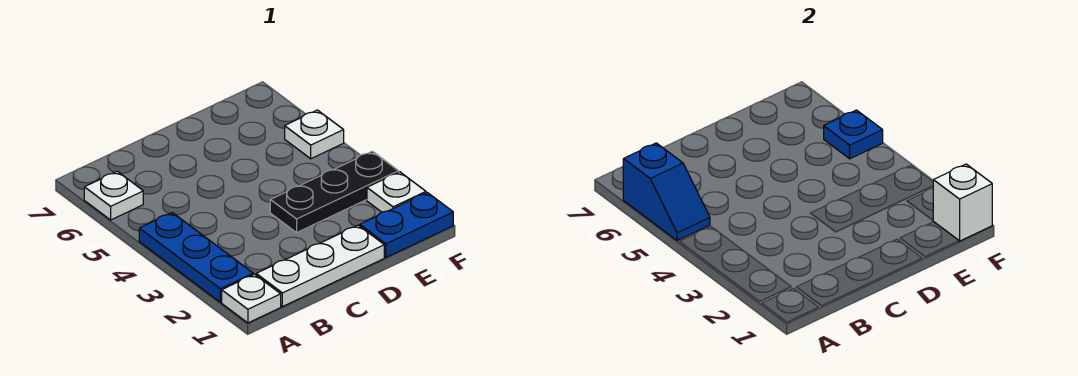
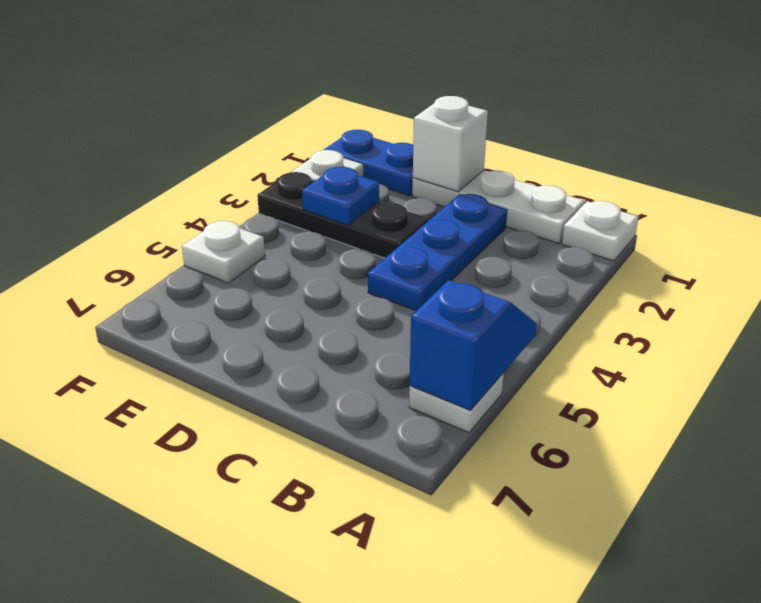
blue plate A2:A4 level 1 -> blue plate C2:C4 level 1
white brick F1 level 2 -> white brick D1 level 2
blue plate F5 level 2 -> blue plate E3 level 2

